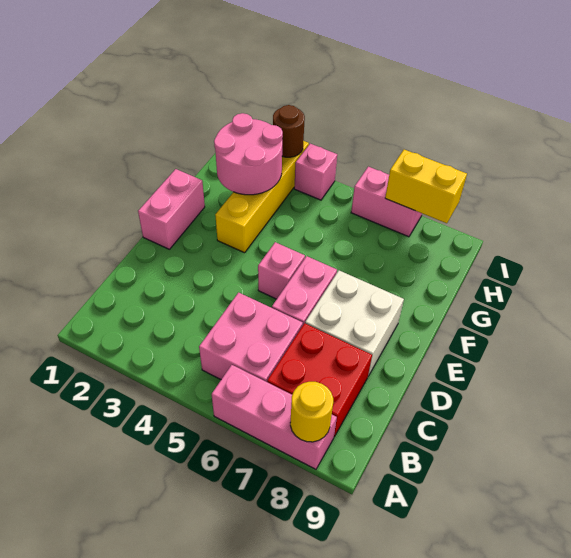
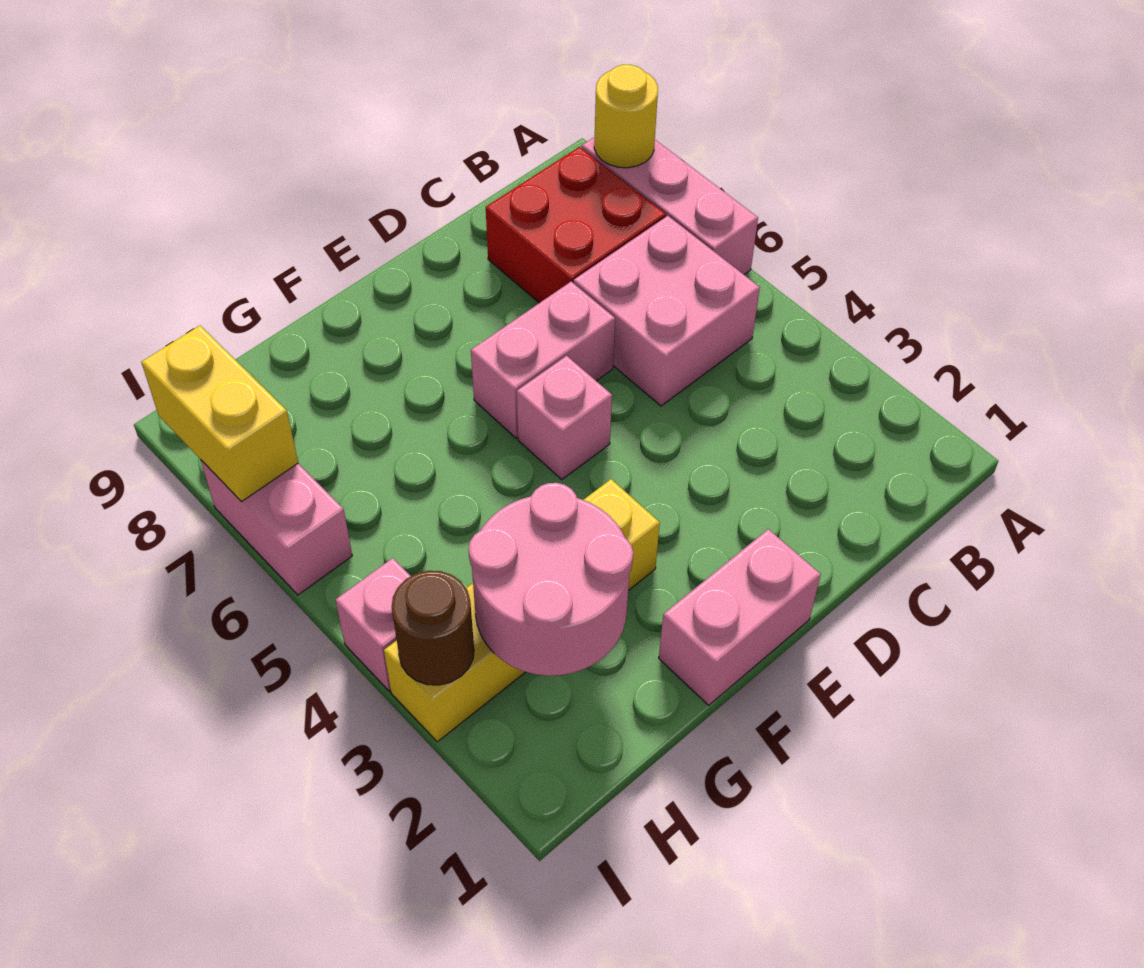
white brick D7:E8 level 1 -> none

